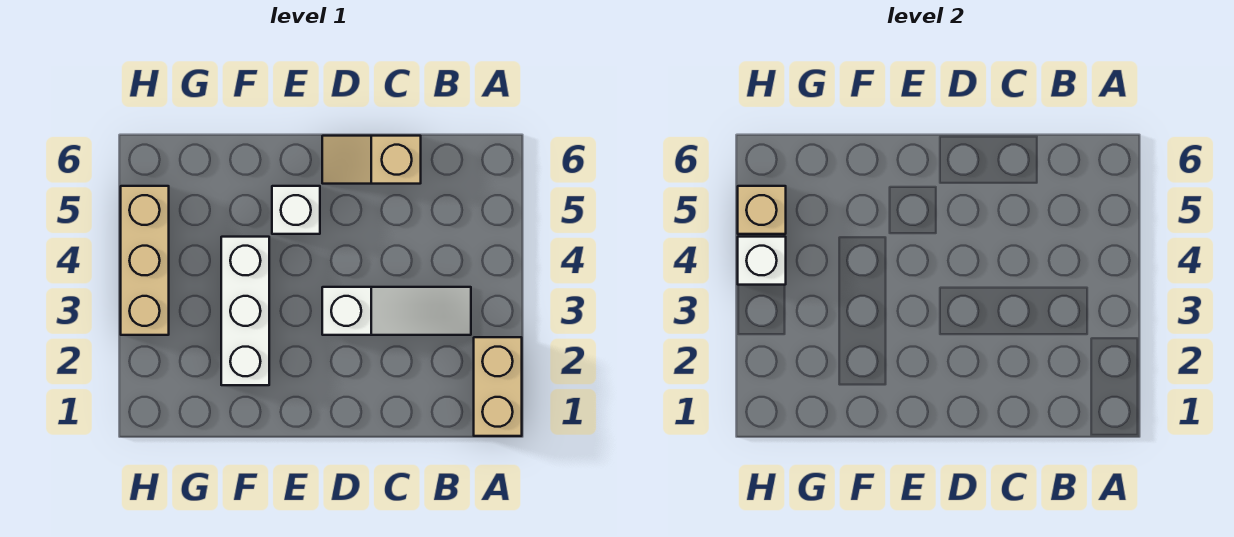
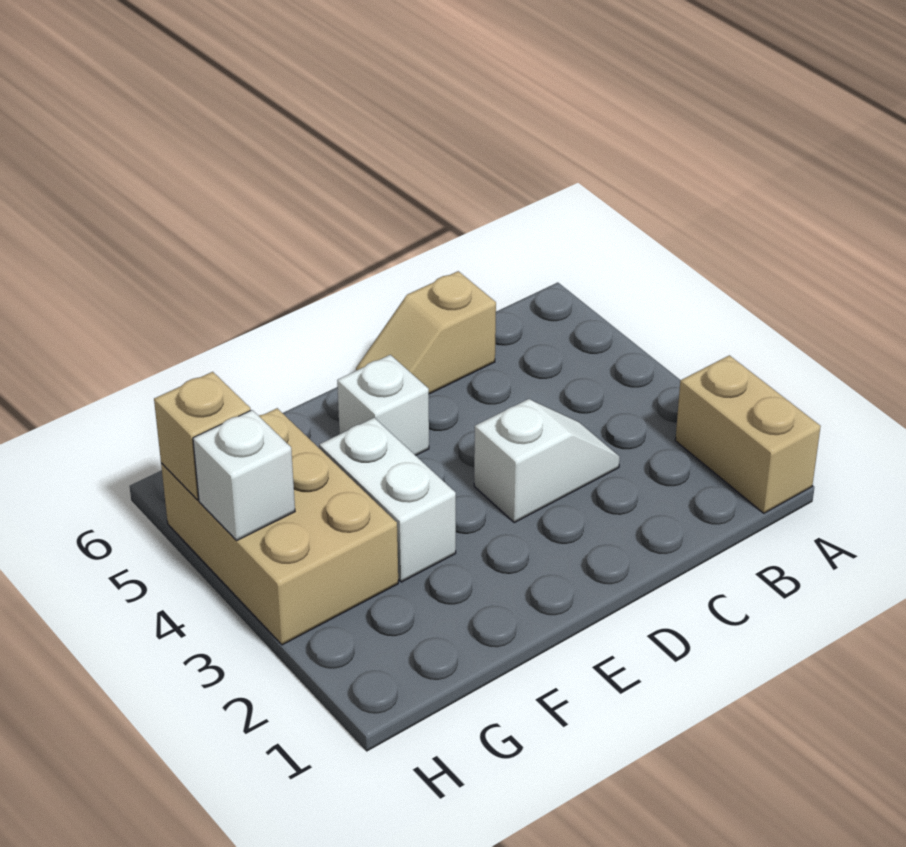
white slope B3:D3 level 1 top D -> white slope C3:D3 level 1 top D
white brick F2:F4 level 1 -> white brick F3:F4 level 1
tan brick H3:H5 level 1 -> tan brick G3:H5 level 1

